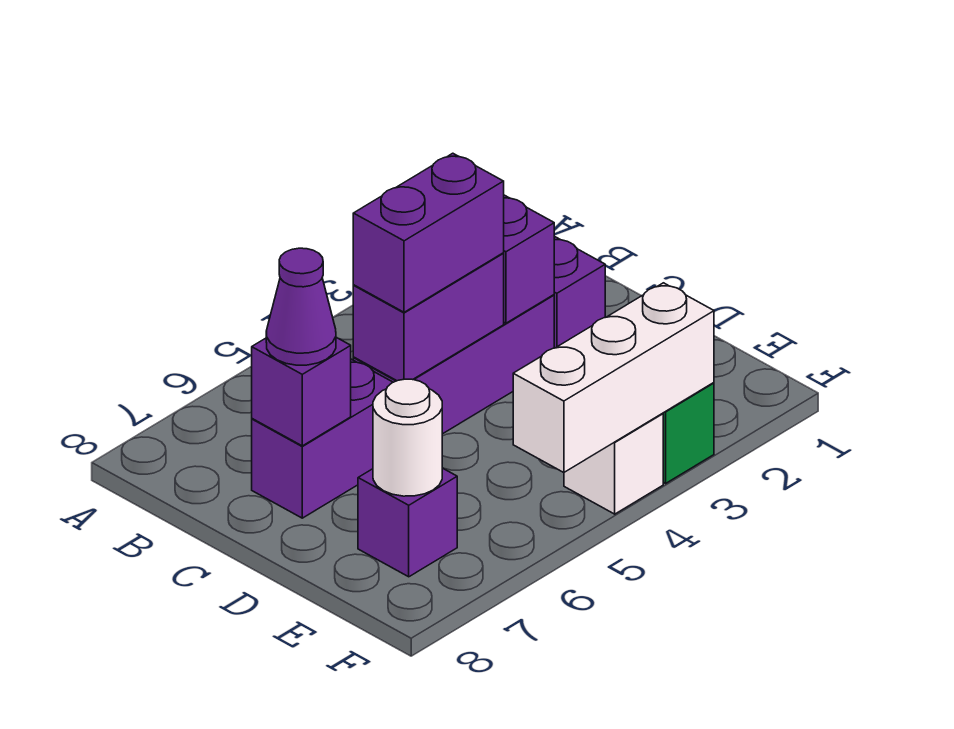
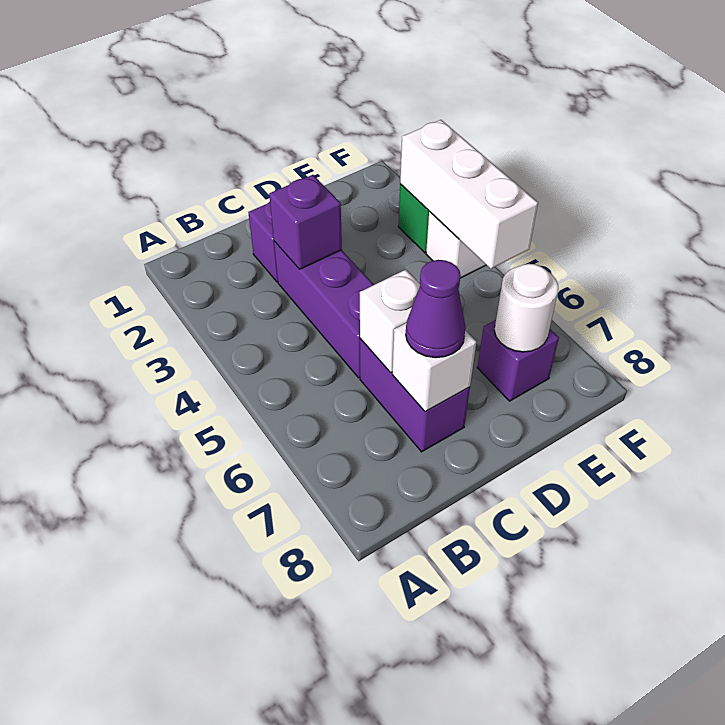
purple brick C4:C5 level 2 -> none
purple brick C4:C5 level 3 -> none
none -> white brick C6 level 2
purple brick C7 level 2 -> white brick C7 level 2

